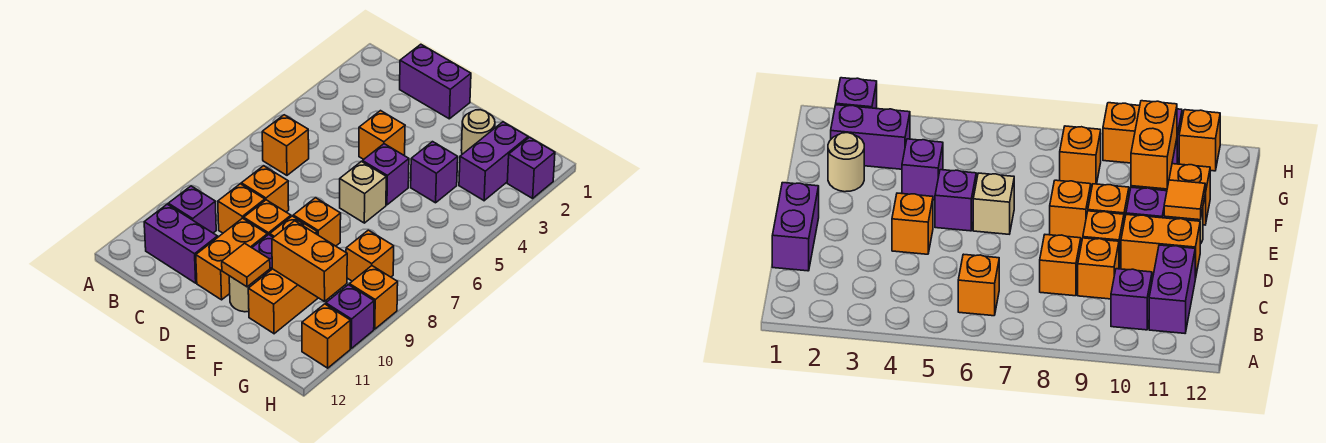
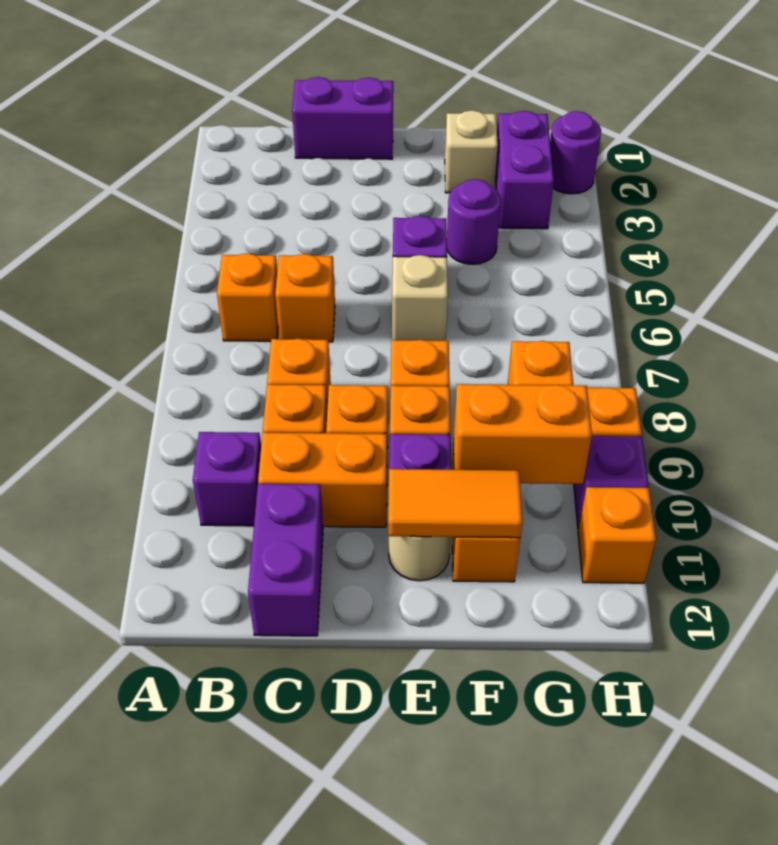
purple brick B11:C11 level 1 -> purple brick C11:C12 level 1
orange brick D4 level 1 -> orange brick C6 level 1
orange brick D10:D11 level 1 -> orange brick C10:D10 level 1
orange tile E11 level 2 -> orange tile E11:F11 level 2
tan round brick F2 level 1 -> tan brick F2 level 1
purple brick F4 level 1 -> purple round brick F4 level 1
purple brick H2 level 1 -> purple round brick H2 level 1

